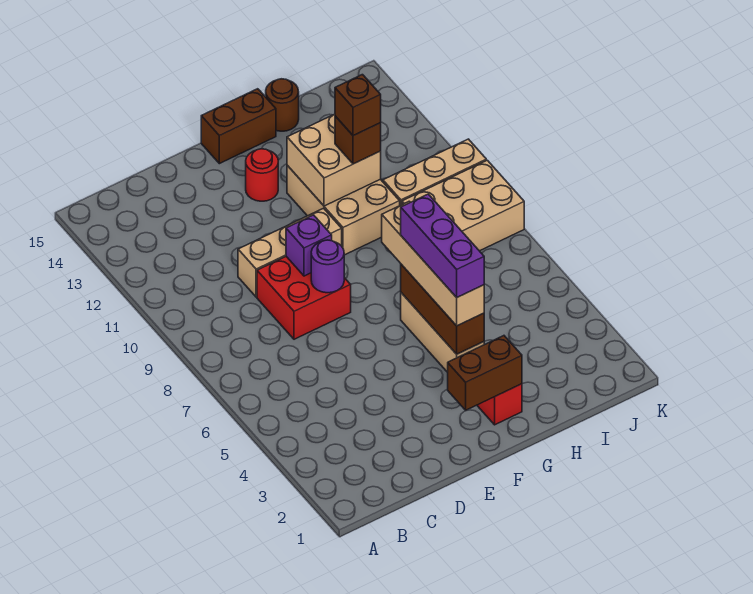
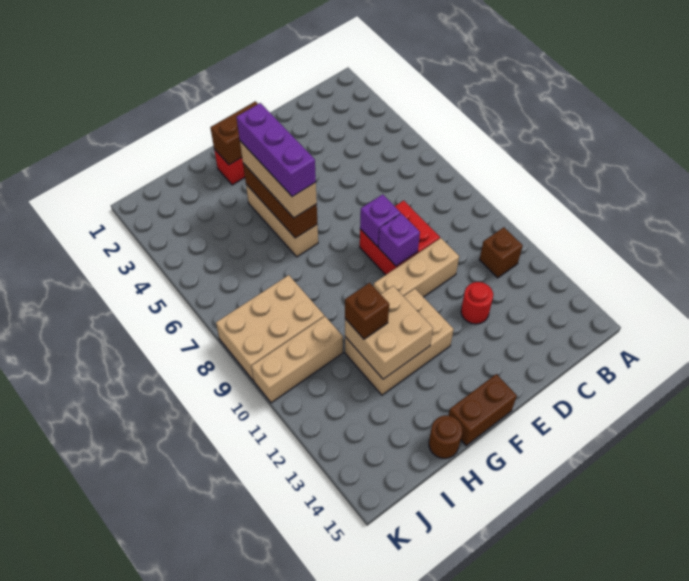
purple round brick E8 level 2 -> purple brick E8 level 2
red round brick F13 level 1 -> red round brick D12 level 1
tan brick G4:G7 level 3 -> tan brick G4:G6 level 3
tan brick G10:H12 level 1 -> tan brick F11:H12 level 1
brown brick H11 level 4 -> brown brick B11 level 1

